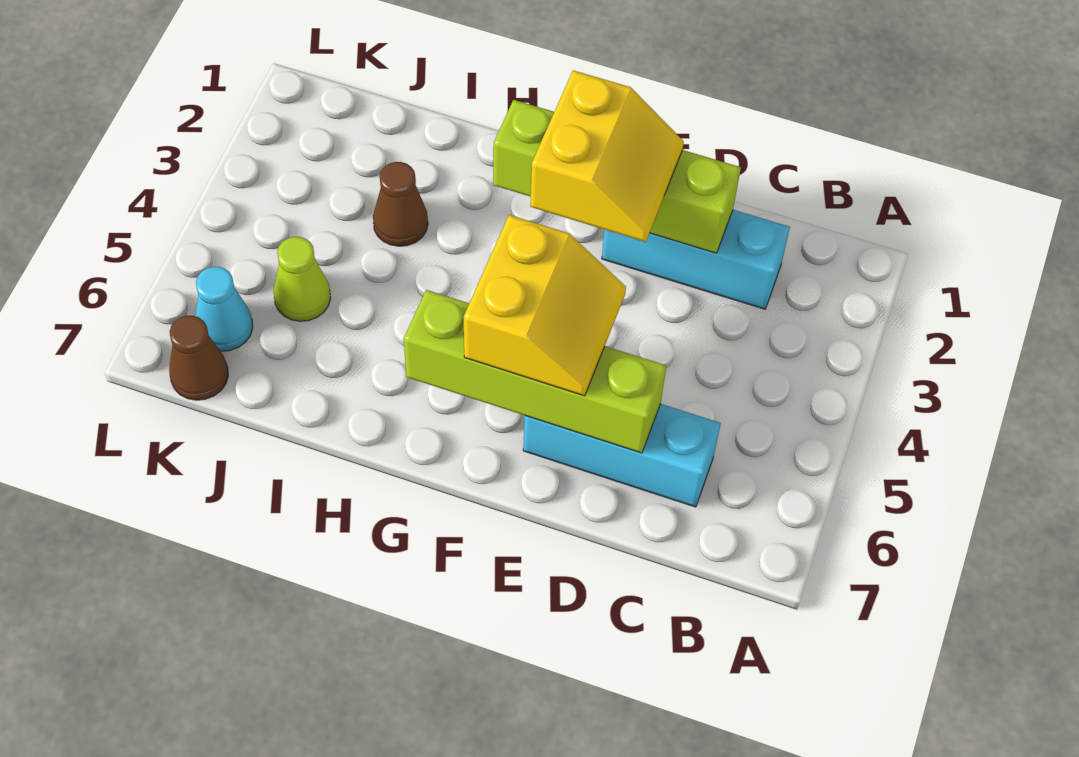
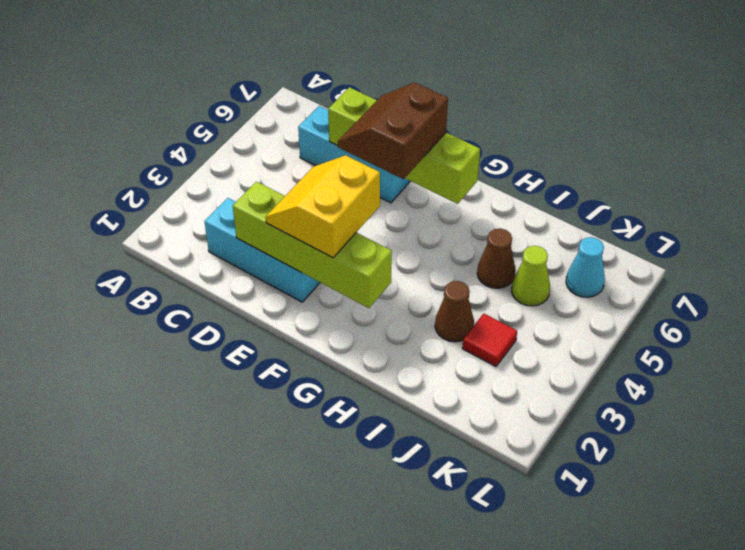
yellow slope E5:F6 level 3 top F -> brown slope E5:F6 level 3 top F
none -> red tile J3 level 1
brown cone K7 level 1 -> brown cone I5 level 1

